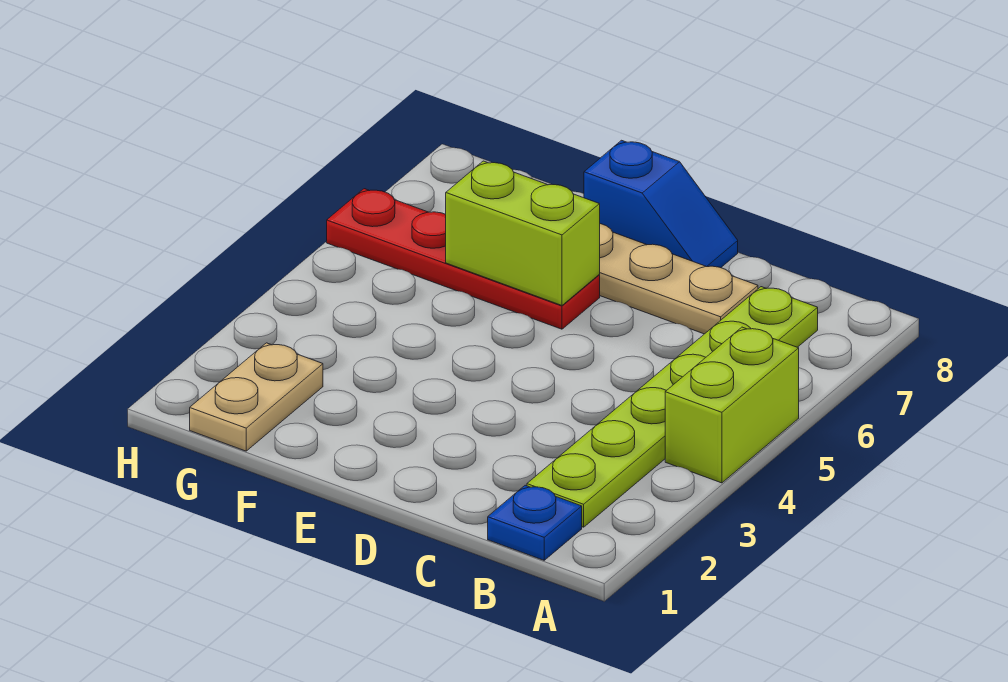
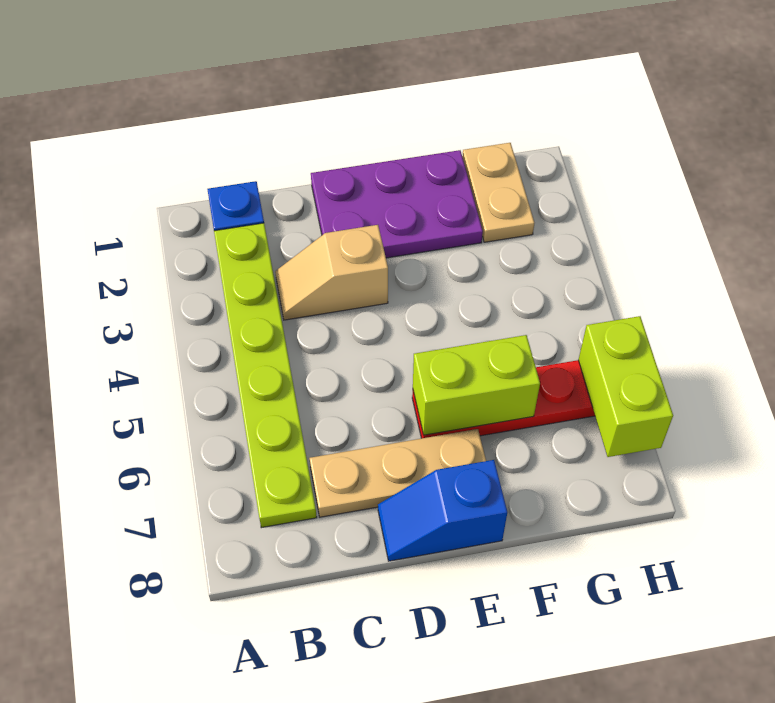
lime brick A4:A5 level 1 -> lime brick H6:H7 level 2
none -> tan slope C3:D3 level 1 top D
none -> purple plate D1:F2 level 1

